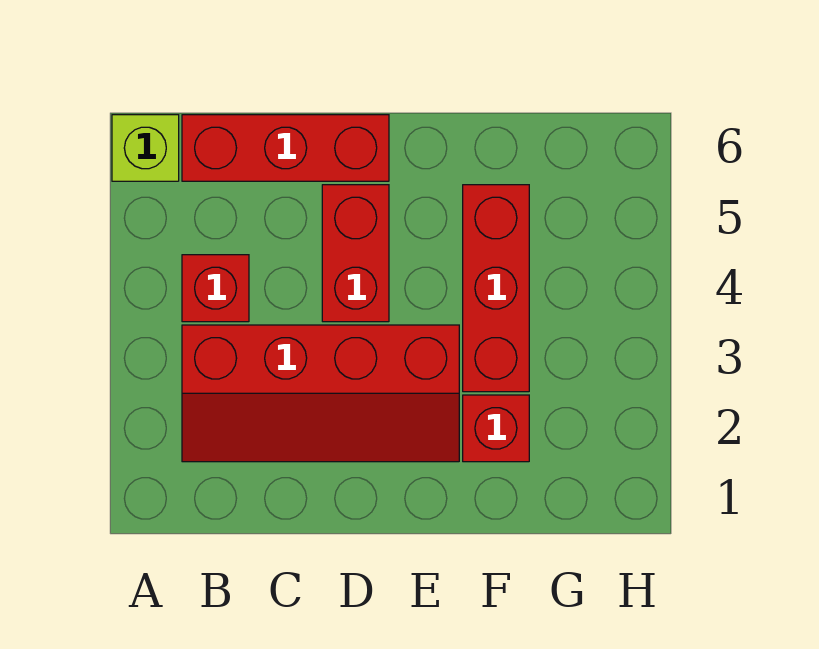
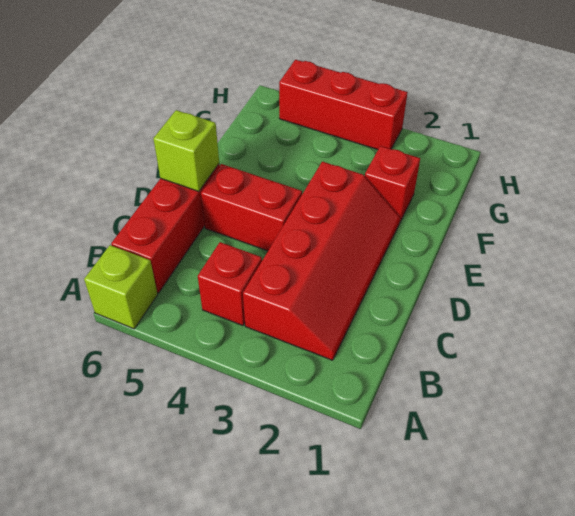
none -> lime brick D6 level 2
red brick F3:F5 level 1 -> red brick H3:H5 level 1

